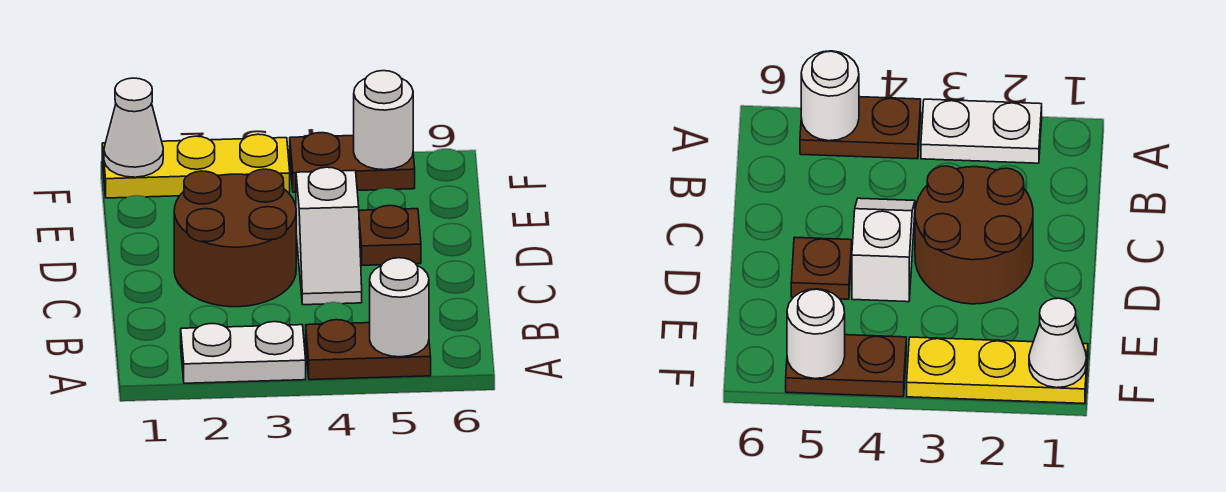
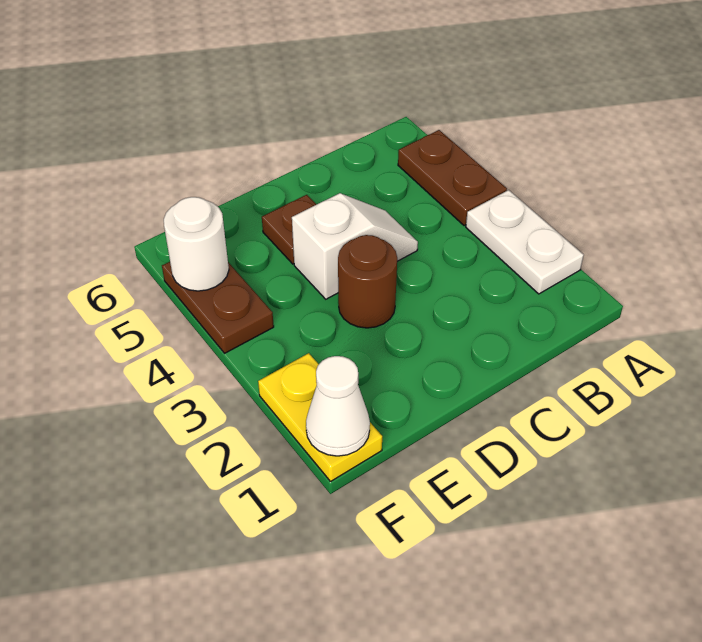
white round brick A5 level 2 -> none
brown round brick C2:D3 level 1 -> brown round brick D3 level 1
yellow plate F1:F3 level 1 -> yellow plate F1:F2 level 1

